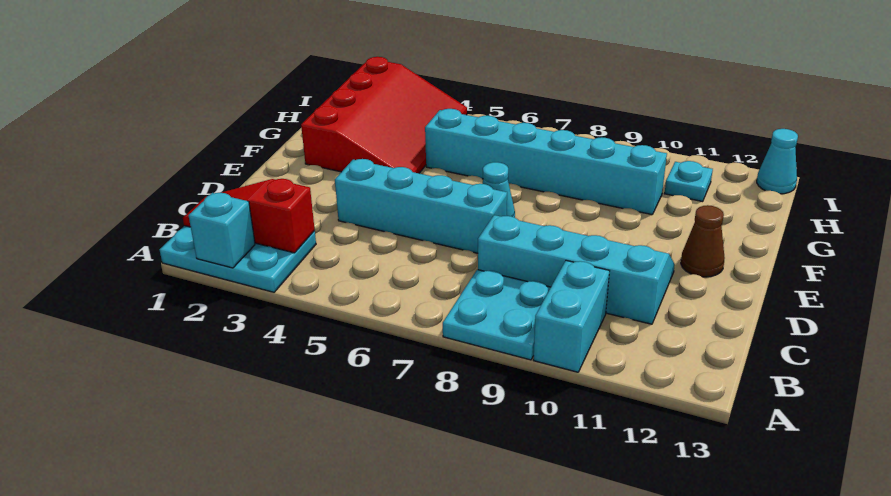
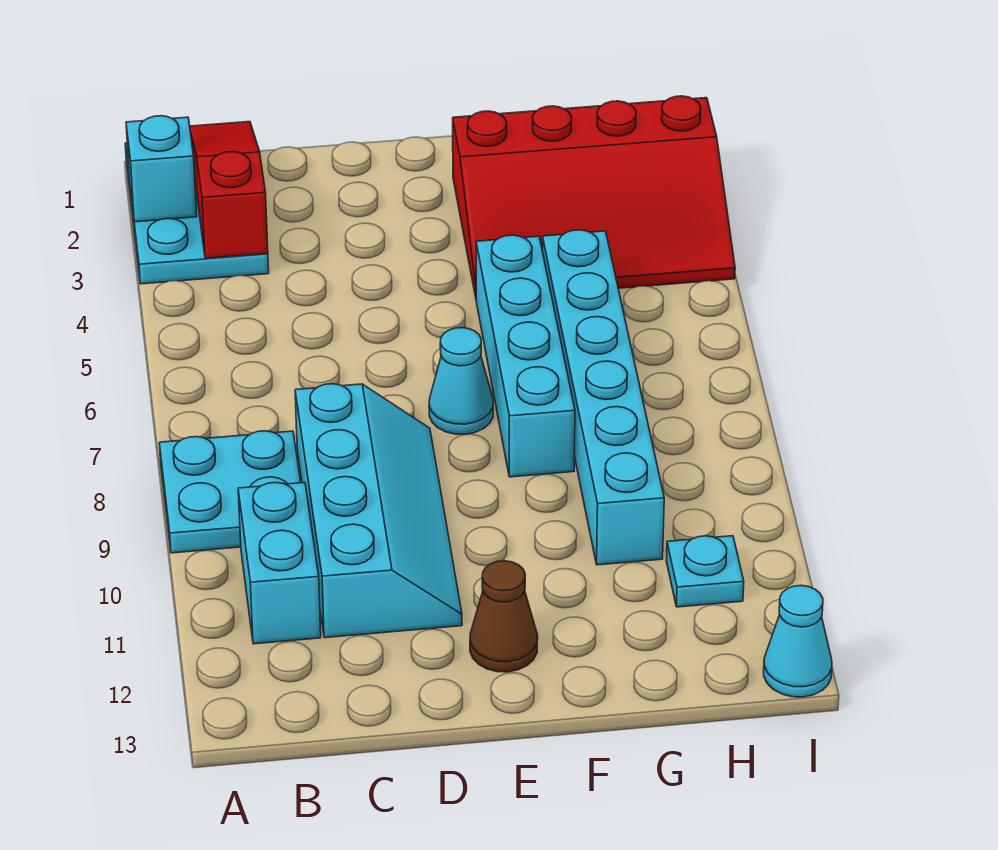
cyan brick A10:B10 level 1 -> cyan brick B10:B11 level 1
cyan brick D4:D7 level 1 -> cyan brick F5:F8 level 1

